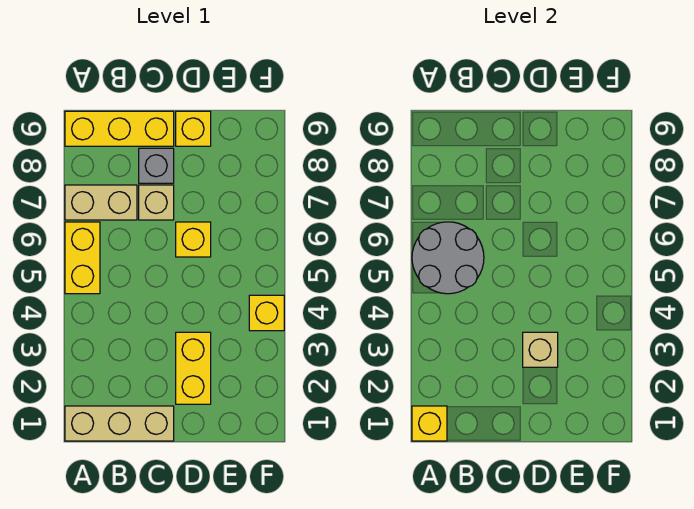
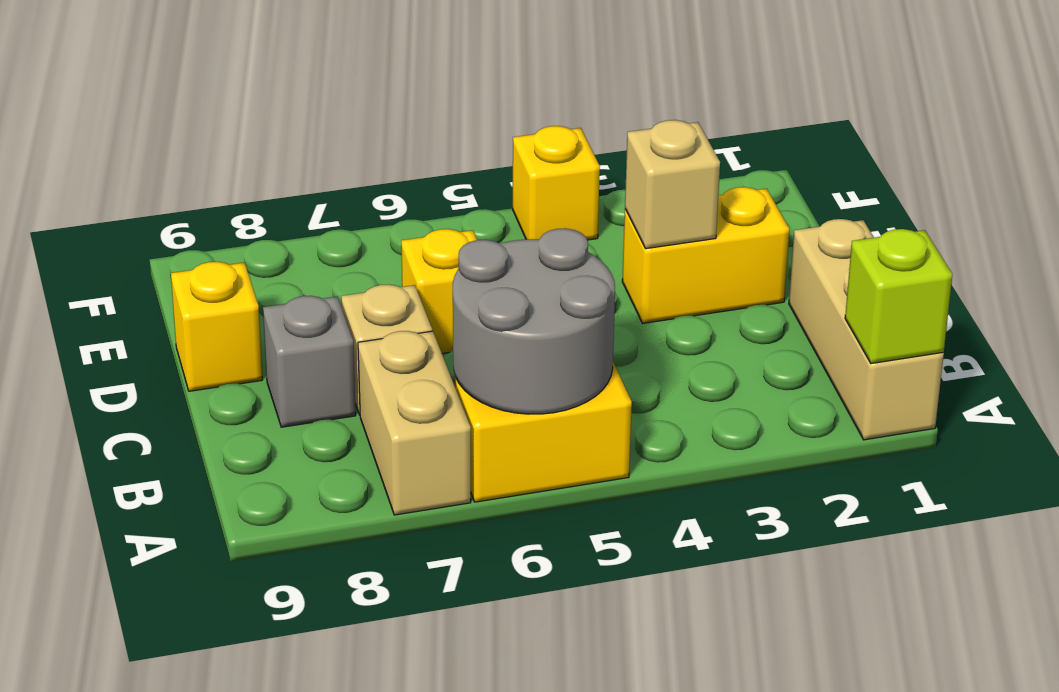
yellow brick A1 level 2 -> lime brick A1 level 2
yellow brick A9:C9 level 1 -> none

